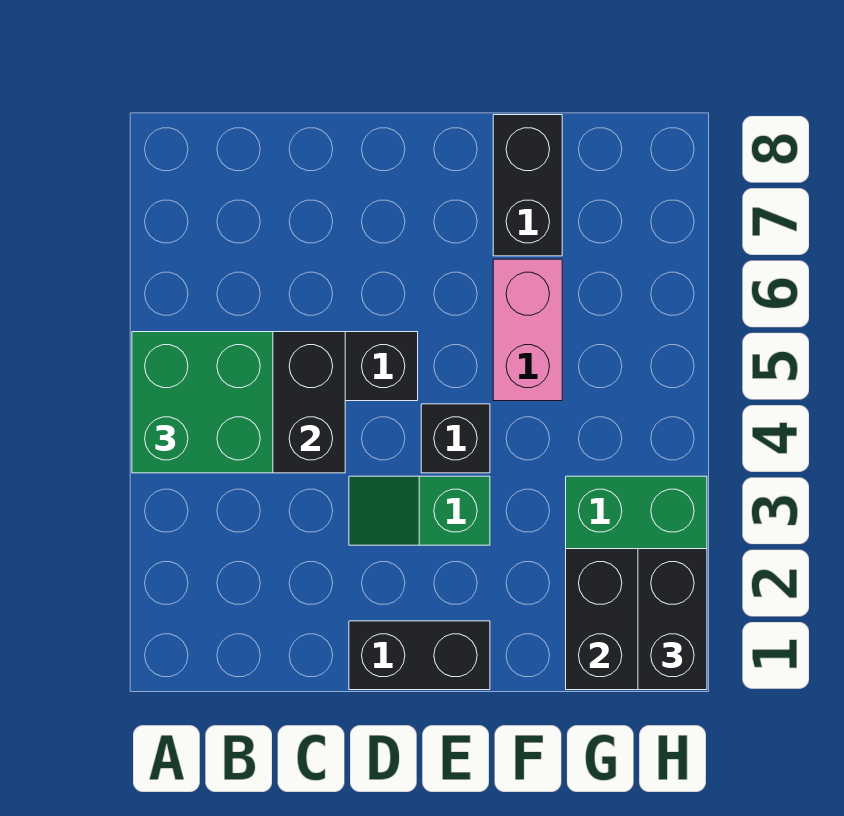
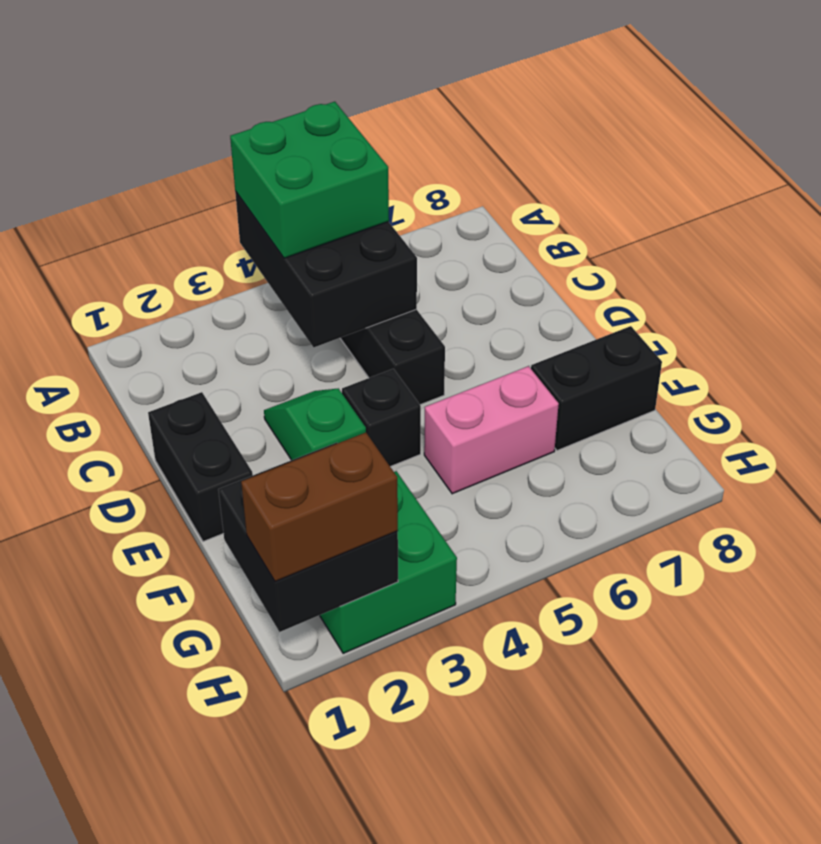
black brick H1:H2 level 3 -> brown brick H1:H2 level 3

